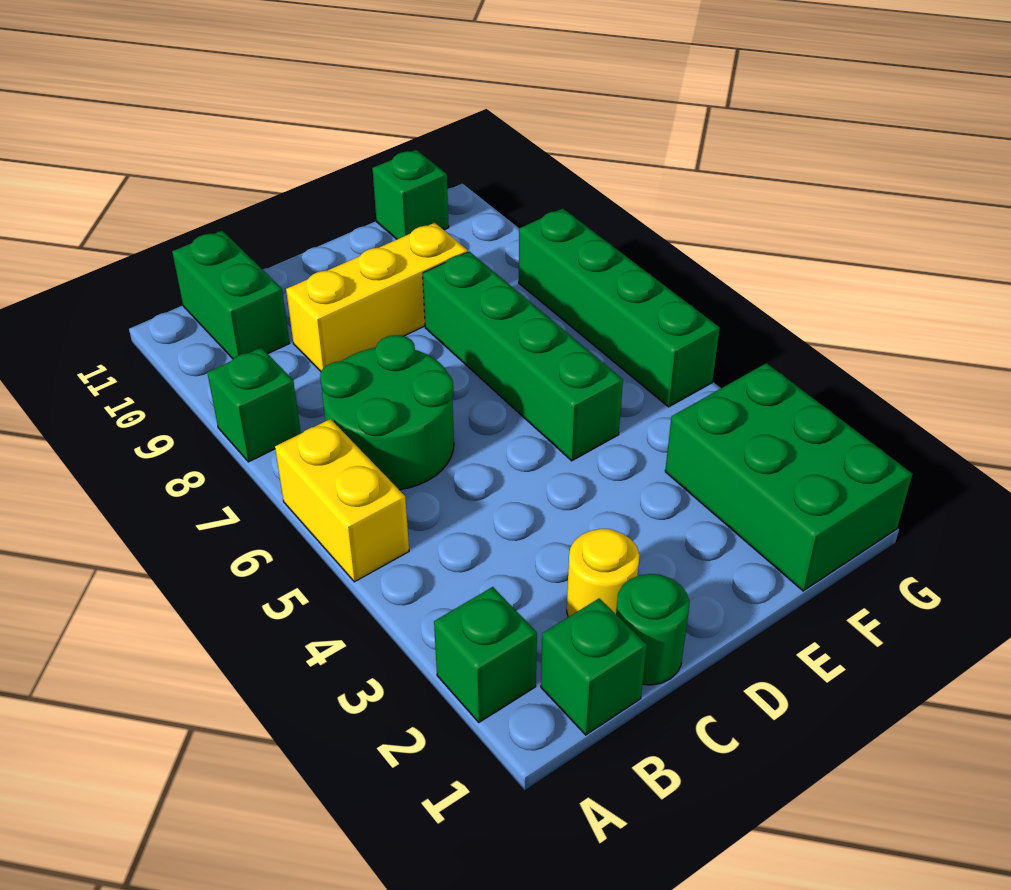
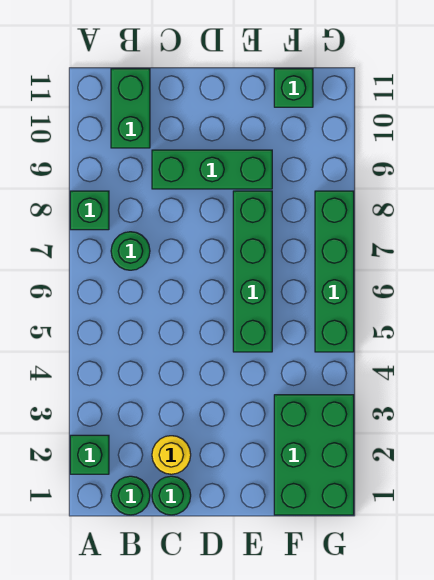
yellow brick A5:A6 level 1 -> none
green brick B1 level 1 -> green round brick B1 level 1
green round brick B6:C7 level 1 -> green round brick B7 level 1
yellow brick C9:E9 level 1 -> green brick C9:E9 level 1

